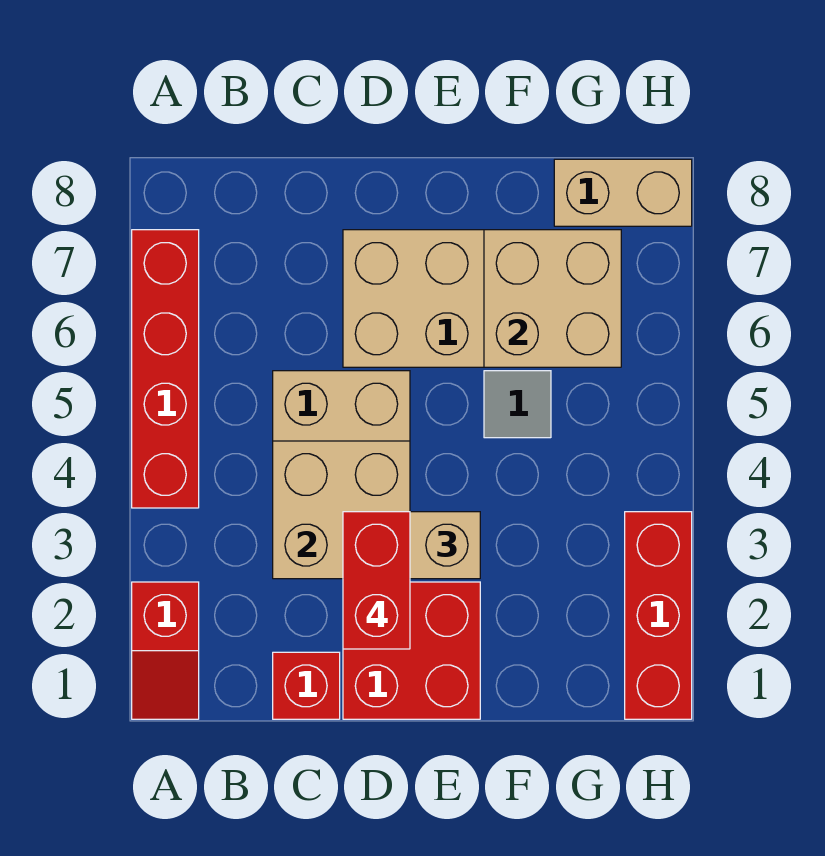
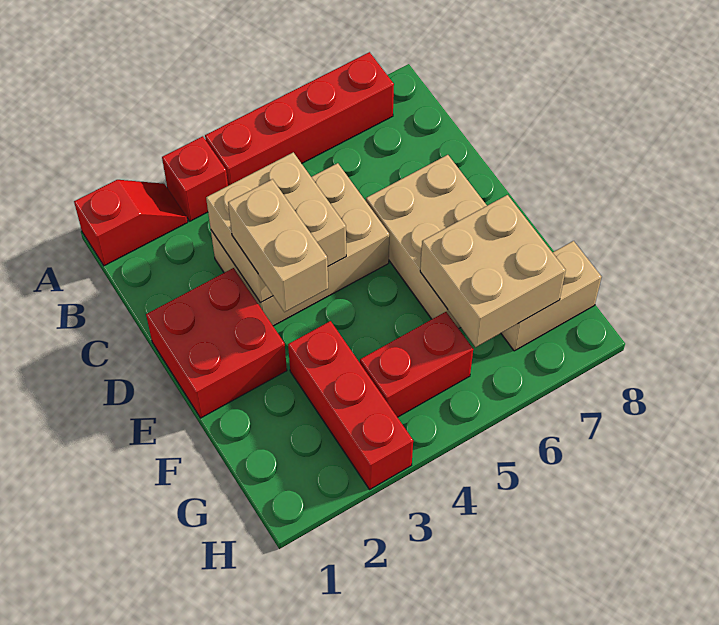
red slope A1:A2 level 1 top 2 -> red slope A1:A2 level 1 top 1
red brick C1 level 1 -> red brick A3 level 1
red brick D2:D3 level 4 -> red brick G4:G5 level 1
grey tile F5 level 1 -> none
tan brick G8:H8 level 1 -> tan brick G7:G8 level 1
red brick H1:H3 level 1 -> red brick F3:H3 level 1

